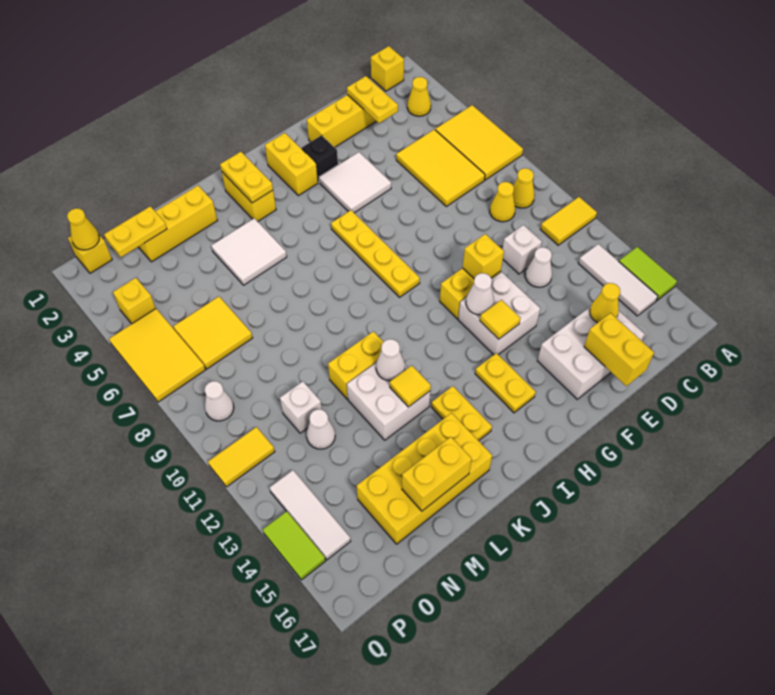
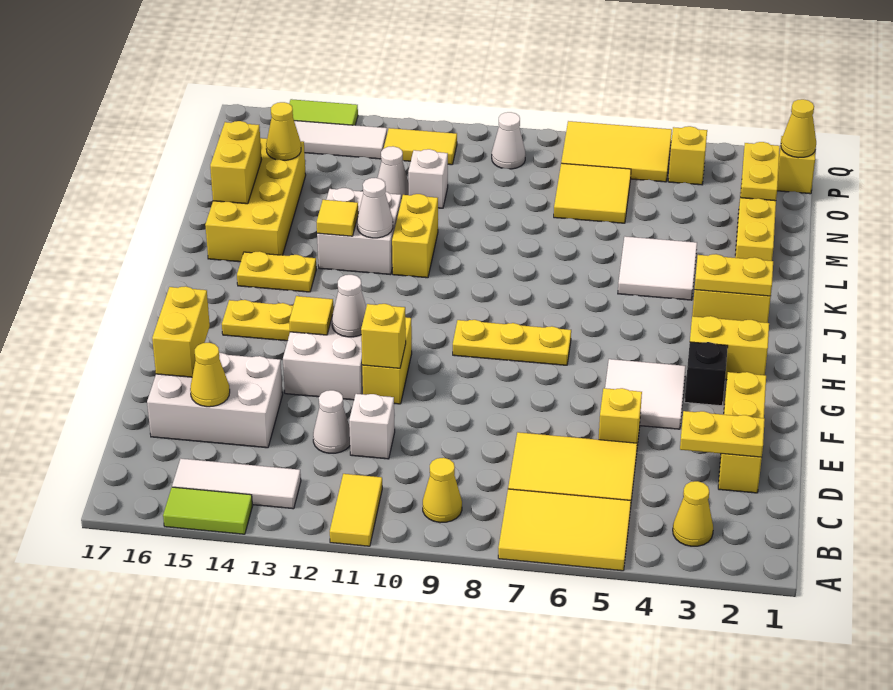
yellow brick B1 level 1 -> yellow brick E5 level 1
yellow cone C9 level 1 -> yellow cone N15 level 2
white brick D15:F16 level 1 -> white brick D14:E16 level 1
yellow brick E16:E17 level 2 -> yellow brick E16:F16 level 2
yellow plate H6:H9 level 1 -> yellow plate H7:H9 level 1
yellow tile P11:Q11 level 1 -> yellow tile P11:P12 level 1

